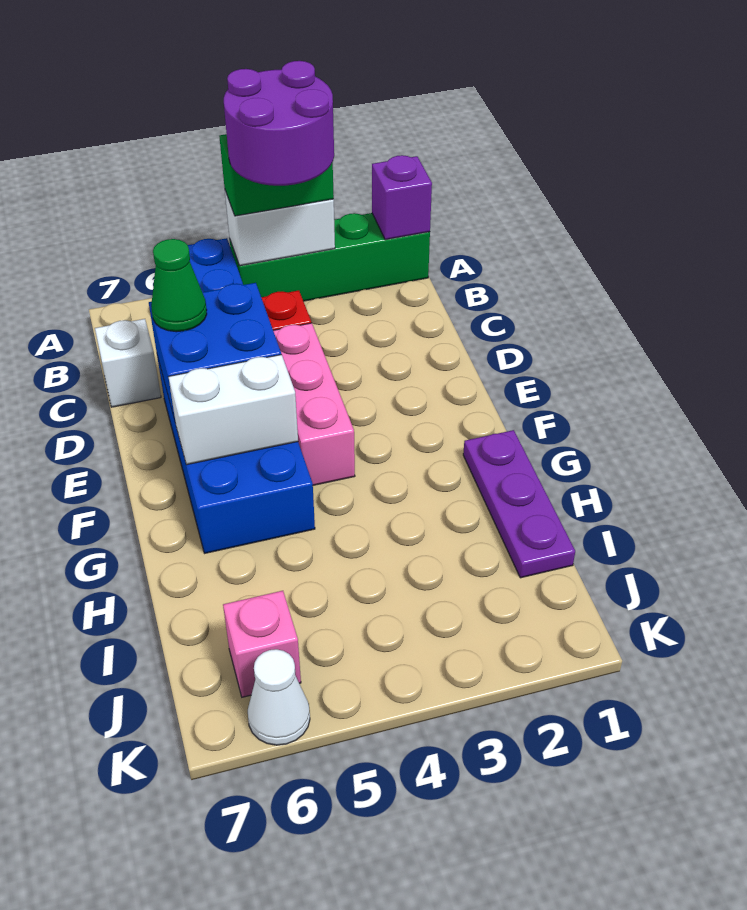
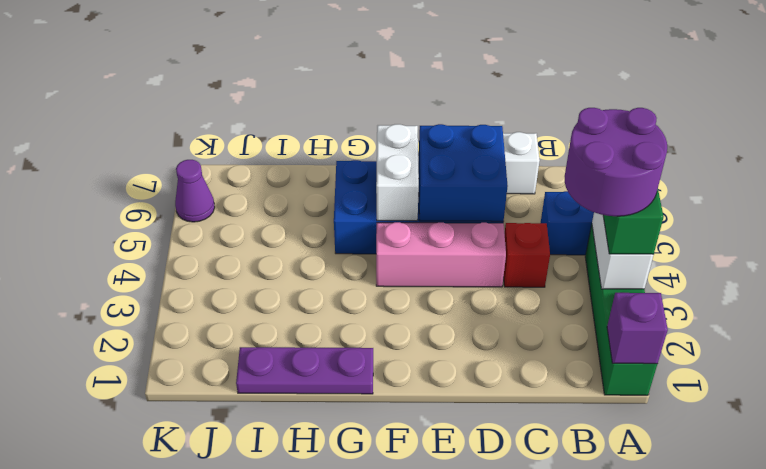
green cone D6 level 3 -> none
pink brick J6 level 1 -> none
white cone K6 level 1 -> purple cone K6 level 1

